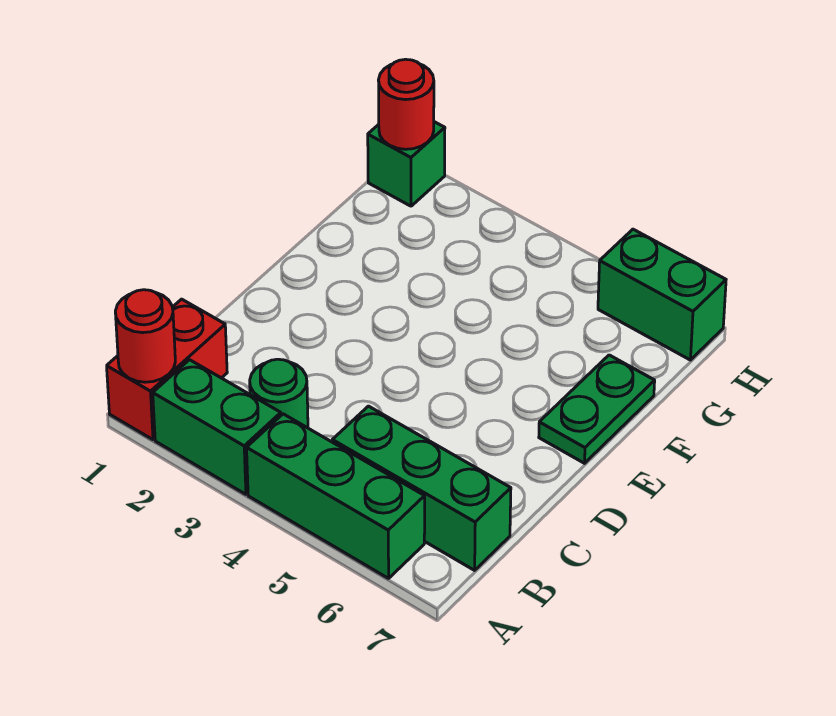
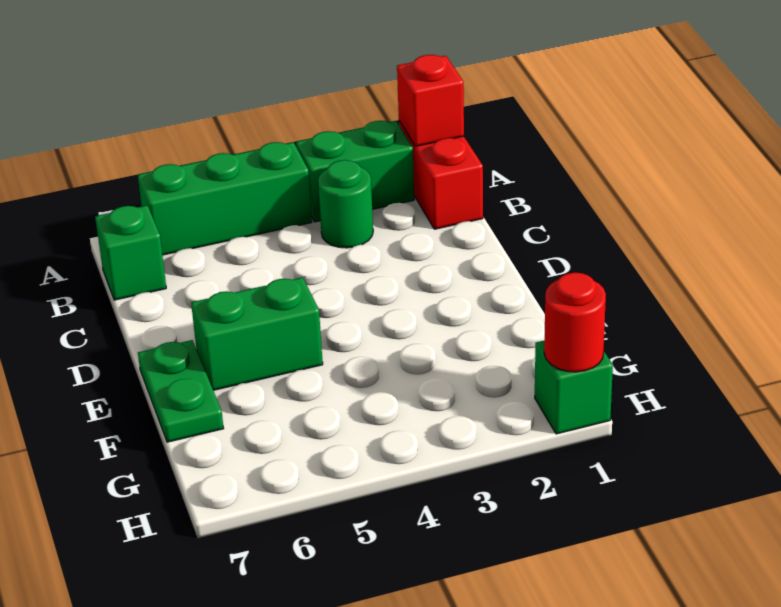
red round brick A1 level 2 -> red brick A1 level 2
green brick B5:B7 level 1 -> green brick B7 level 1
green brick H6:H7 level 1 -> green brick E5:E6 level 1

